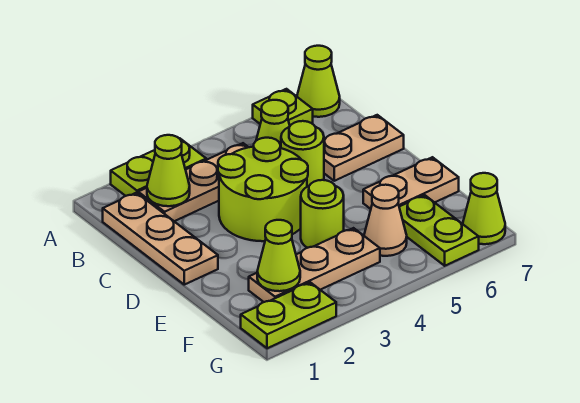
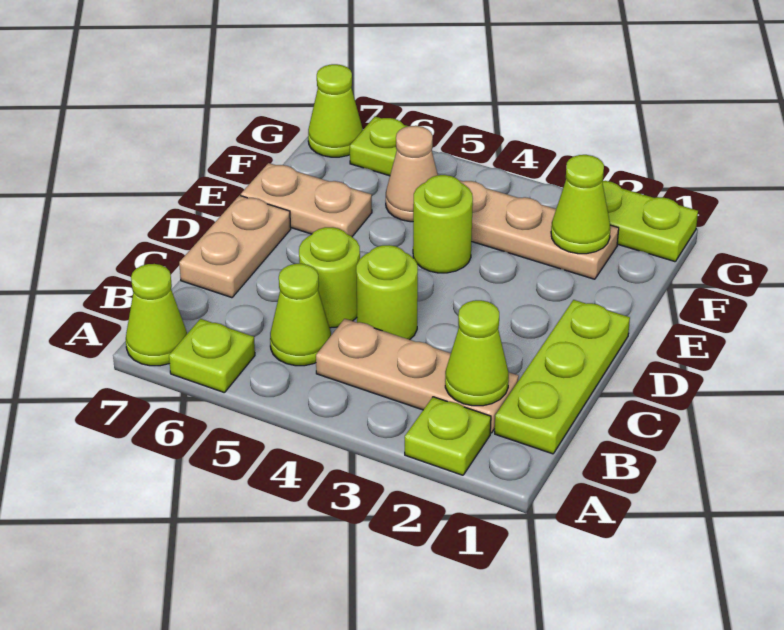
lime plate A2:A3 level 1 -> lime plate A2 level 1
tan plate B1:D1 level 1 -> lime plate B1:D1 level 1
lime round brick C3:D4 level 1 -> lime round brick C4 level 1
tan plate C6:C7 level 1 -> tan plate C7:D7 level 1
lime plate F6:G6 level 1 -> lime plate G6 level 1

